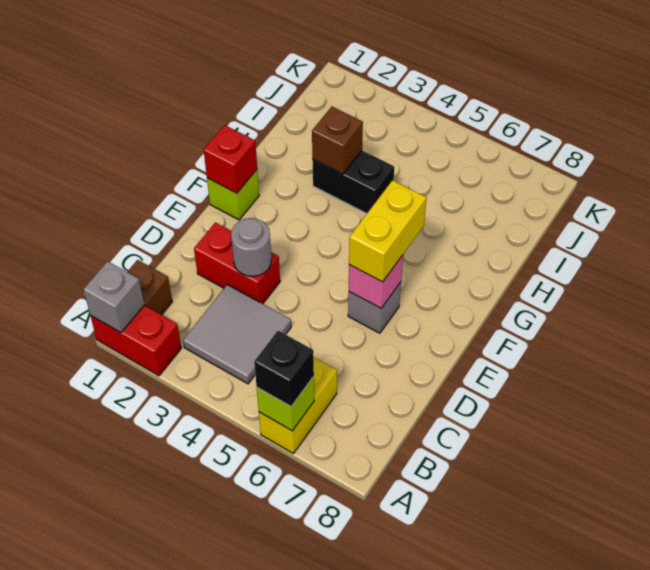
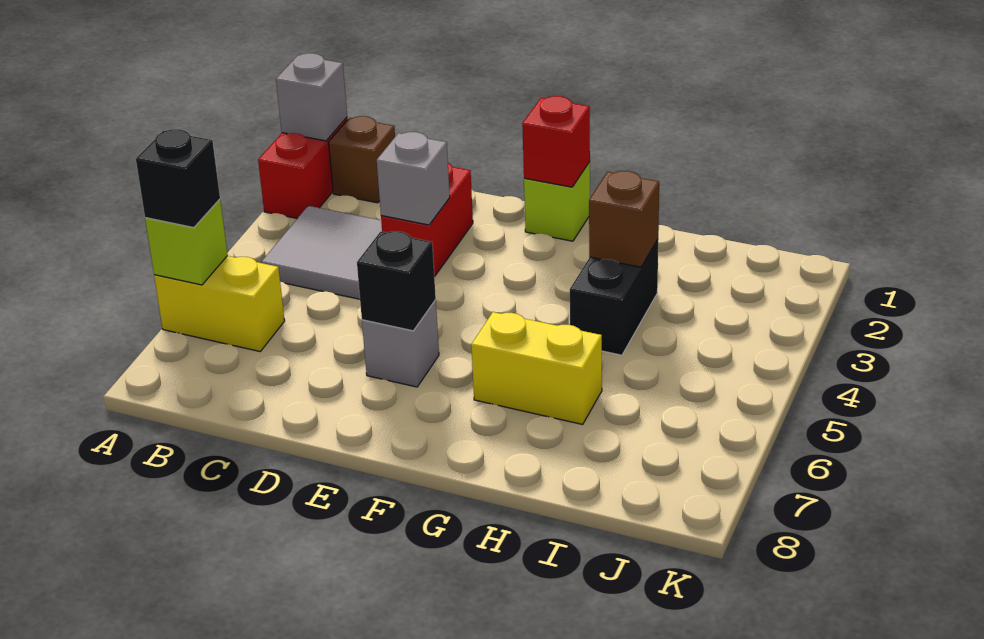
grey round brick D3 level 2 -> grey brick D3 level 2
pink brick E6 level 2 -> black brick E6 level 2
yellow brick E6:F6 level 3 -> yellow brick G6:H6 level 1

